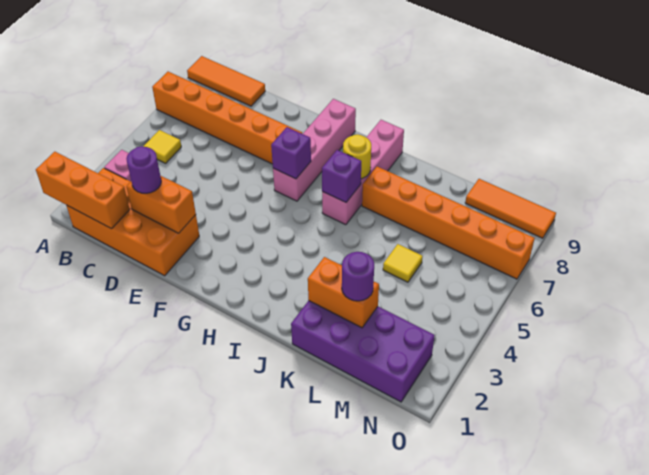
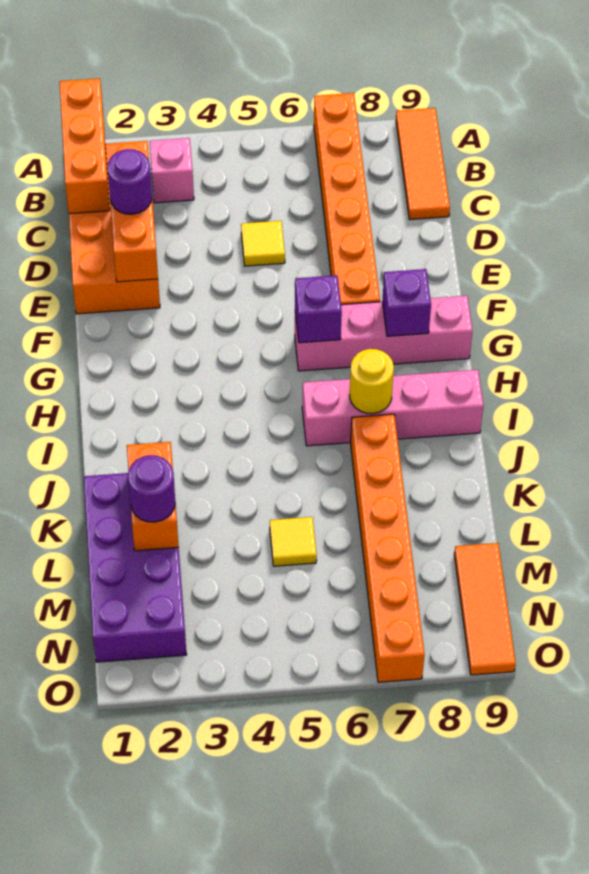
yellow tile B5 level 1 -> yellow tile D5 level 1
purple brick I6 level 2 -> purple brick G8 level 2

